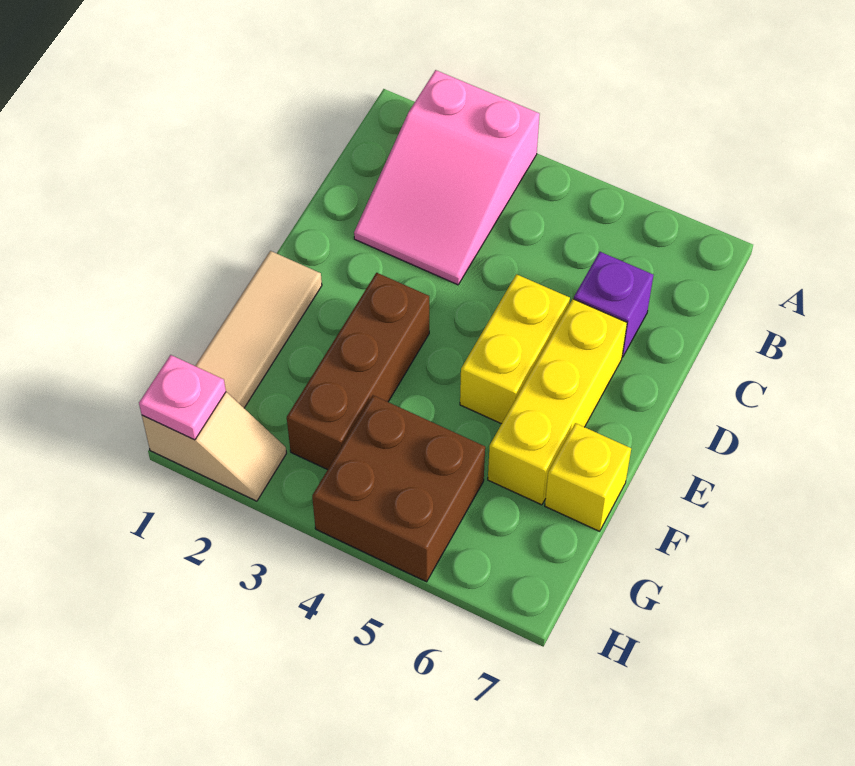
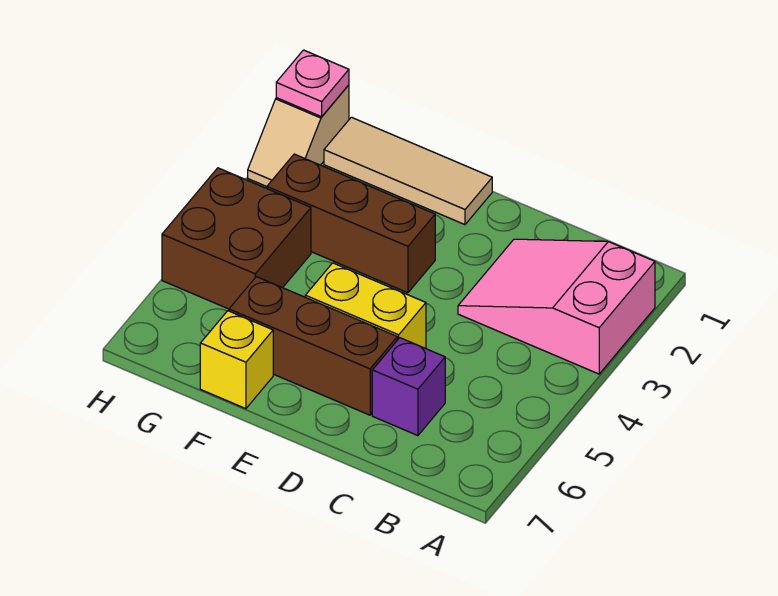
yellow brick D6:F6 level 1 -> brown brick D6:F6 level 1

